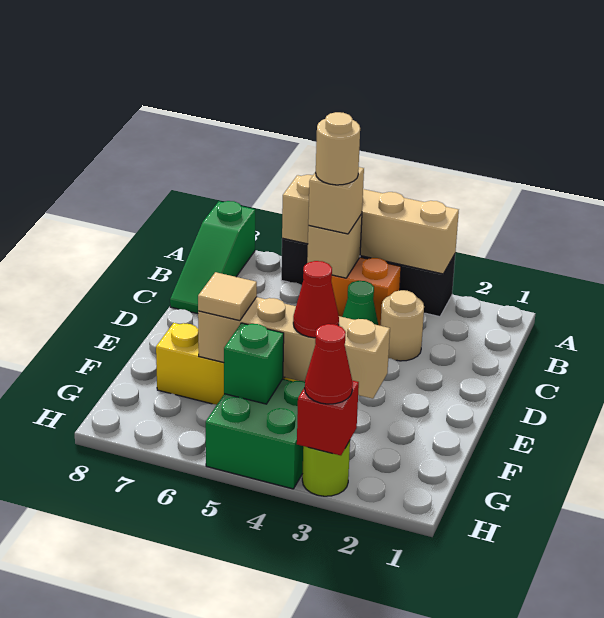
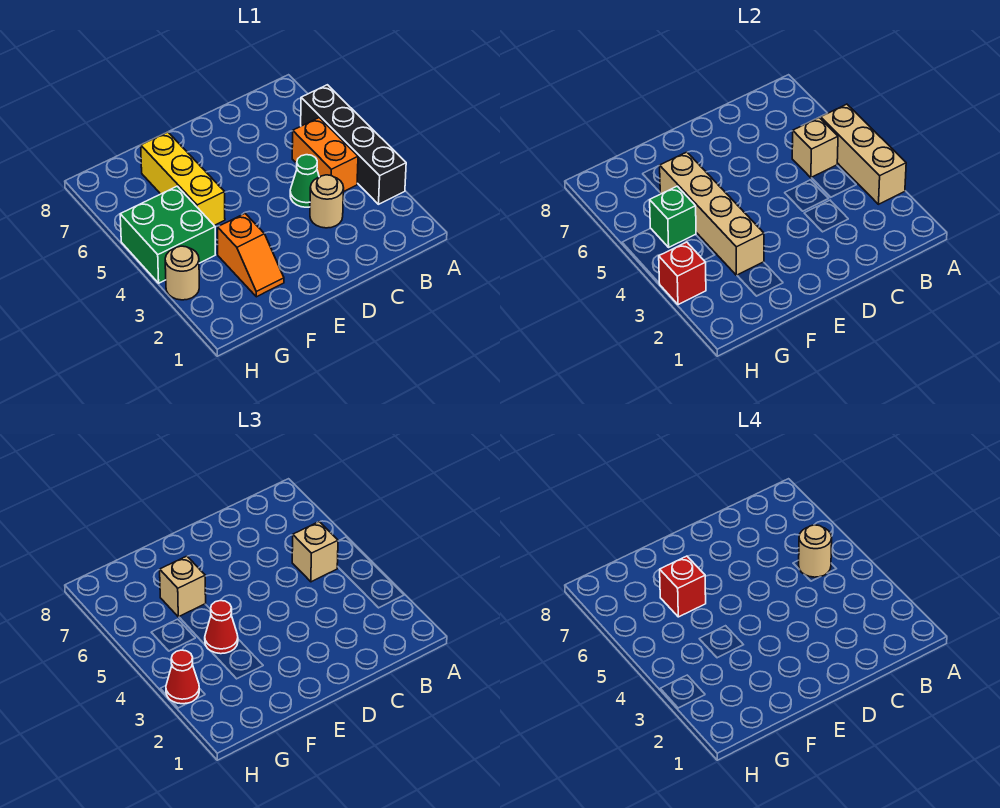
tan brick A3:A6 level 2 -> tan brick A3:A5 level 2
green slope A8:C8 level 1 top A -> none
none -> orange slope F2:F3 level 1 top 3
tan tile F6 level 3 -> tan brick F6 level 3
none -> red brick F6 level 4
lime round brick H3 level 1 -> tan round brick H3 level 1

